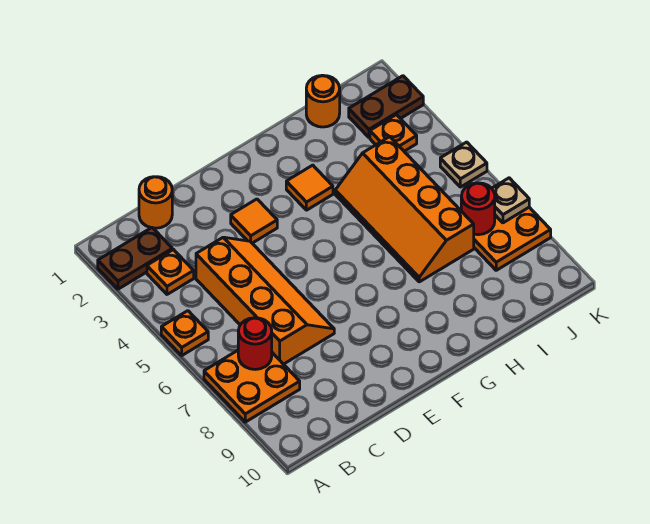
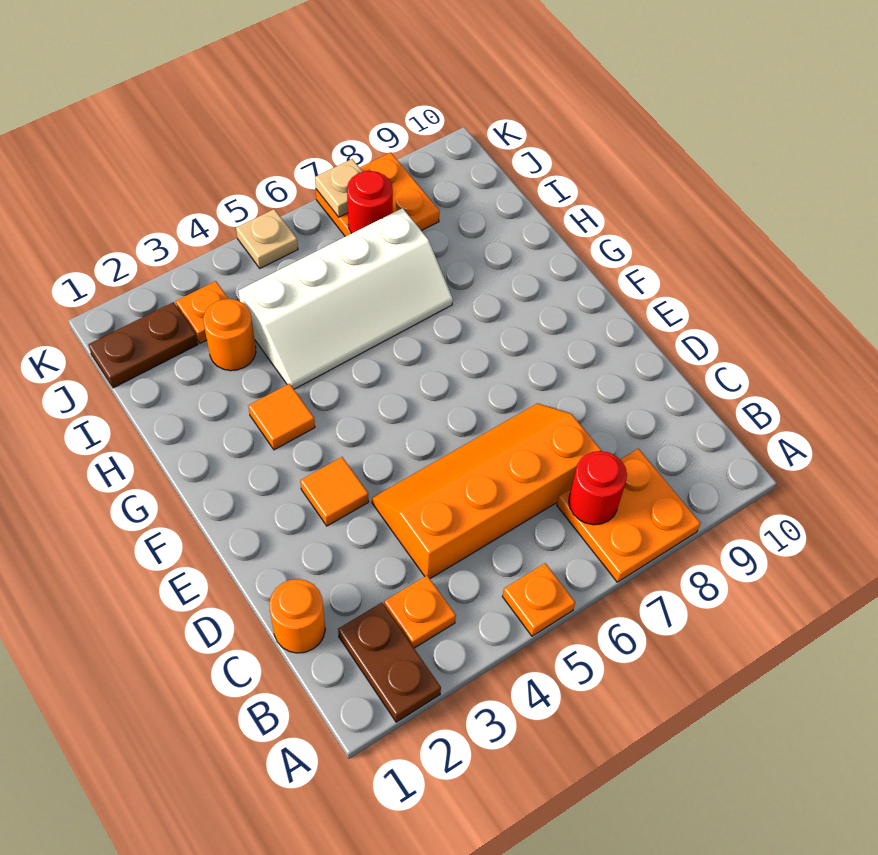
orange slope H4:I7 level 1 top I -> white slope H4:I7 level 1 top I
orange round brick I1 level 1 -> orange round brick I3 level 1
brown plate J2:K2 level 1 -> brown plate J1:J2 level 1

